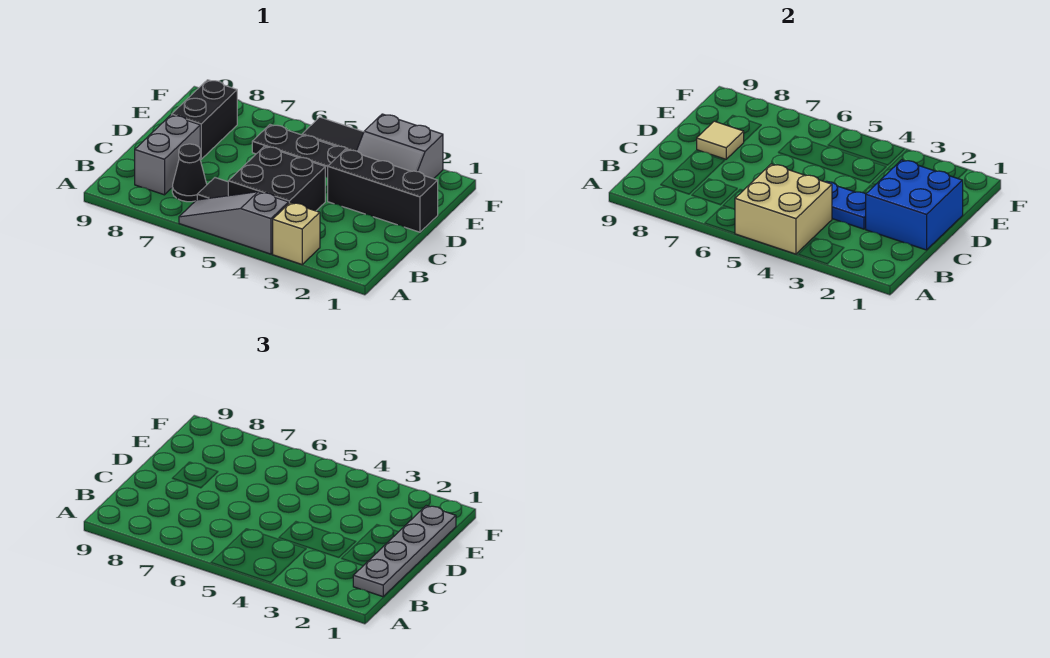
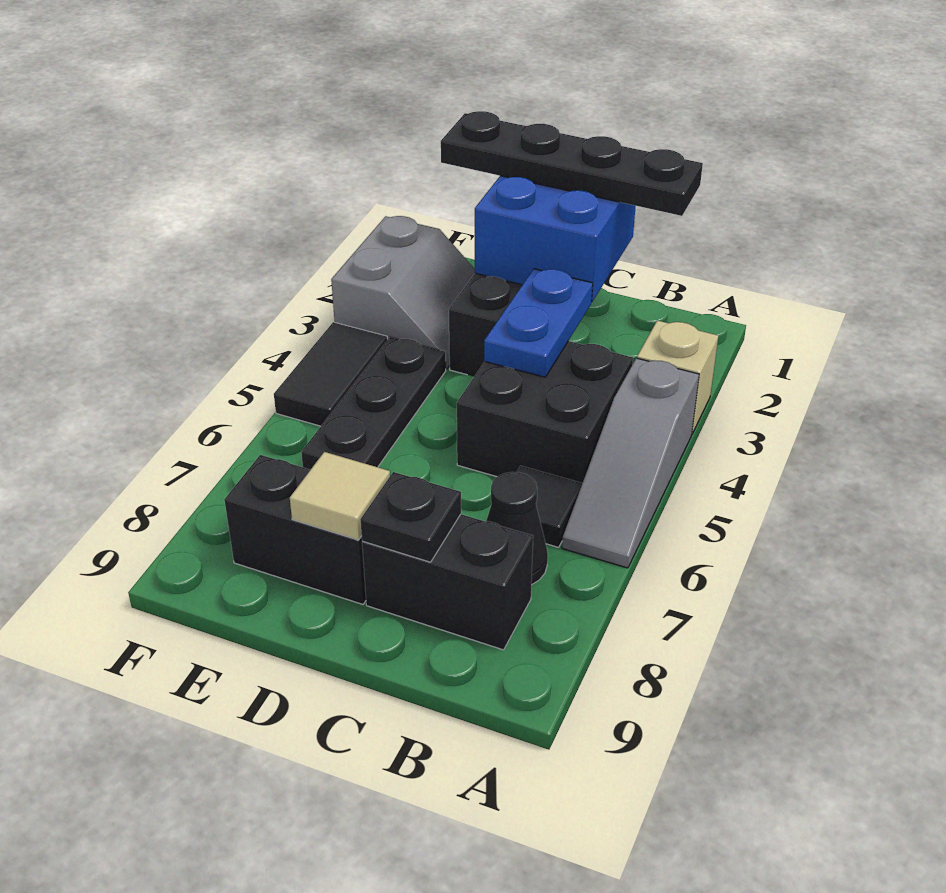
tan brick A4:B5 level 2 -> none
grey plate B1:E1 level 3 -> black plate B1:E1 level 3
grey brick B8:C8 level 1 -> black brick B8:C8 level 1
none -> black plate C8 level 2

